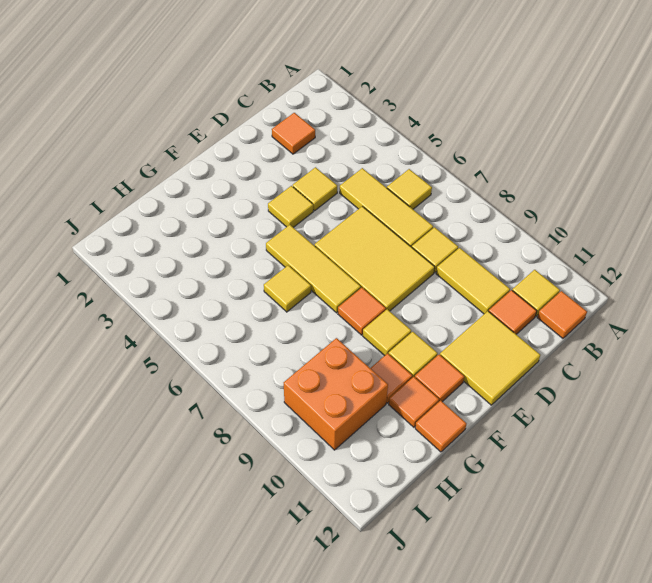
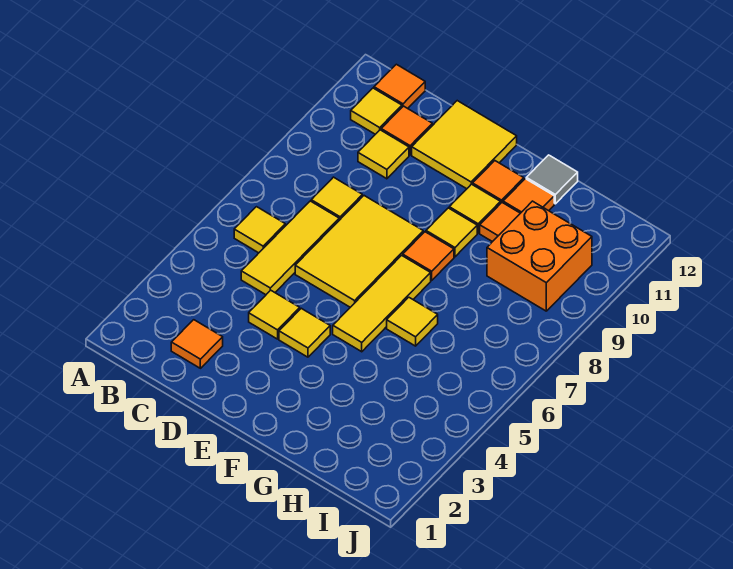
yellow tile C9:C10 level 1 -> yellow tile C10 level 1
orange tile G12 level 1 -> grey tile G12 level 1

